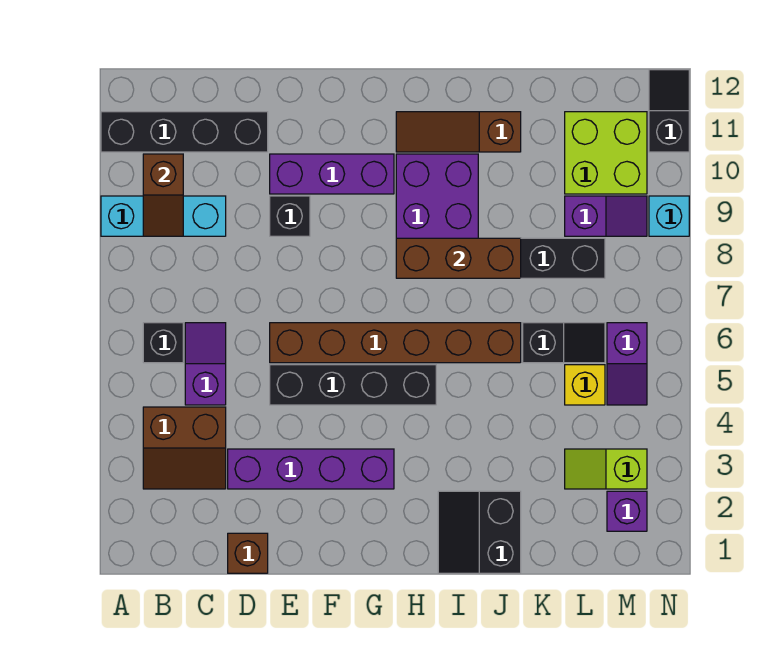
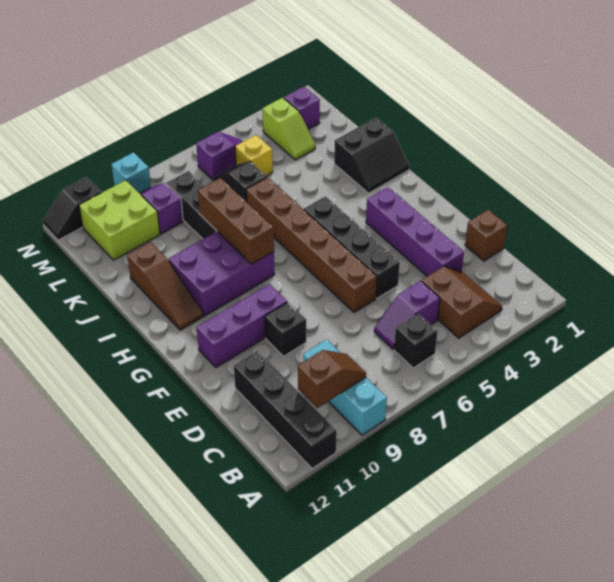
purple brick E10:G10 level 1 -> purple brick F9:F11 level 1

